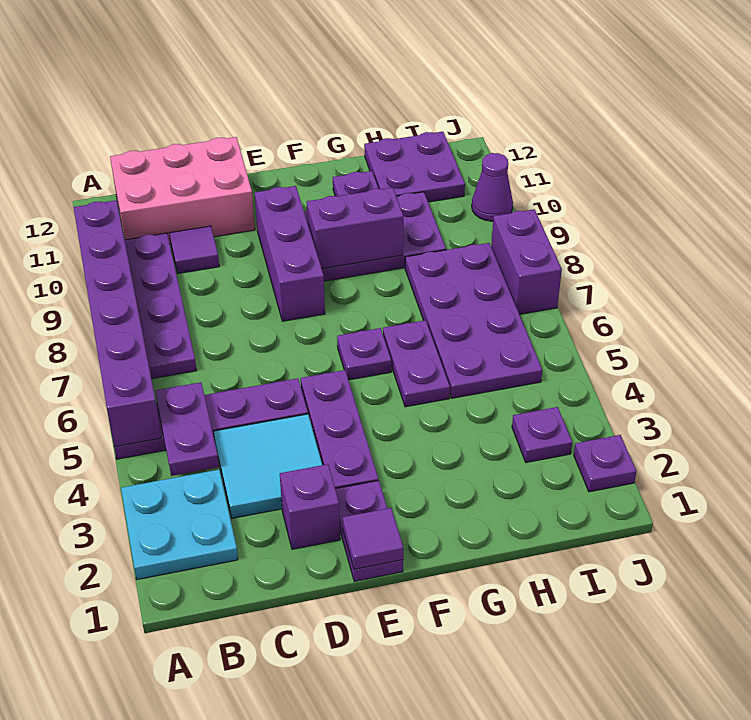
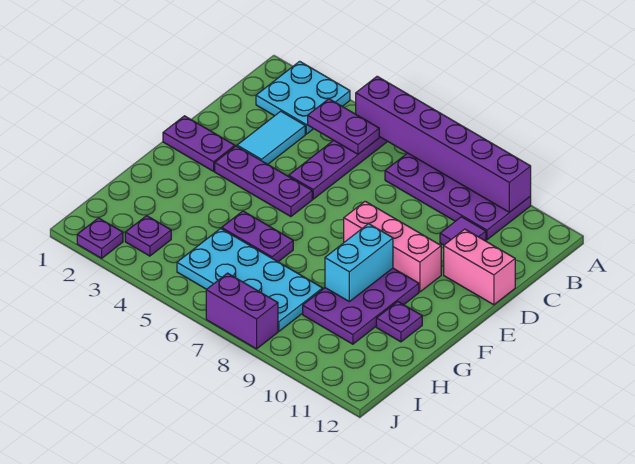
pink brick B11:D12 level 1 -> pink brick D11:D12 level 1
cyan tile C3:D4 level 1 -> cyan tile C3:D3 level 1
purple brick D2 level 1 -> none
purple tile E1 level 2 -> none
purple brick E8:E10 level 1 -> pink brick E8:E10 level 1
purple plate F6 level 1 -> none
purple brick F9:G9 level 2 -> cyan brick F9:G9 level 2
purple plate H5:I8 level 1 -> cyan plate H5:I8 level 1
purple plate H11:I12 level 1 -> none
purple cone J10 level 1 -> none

